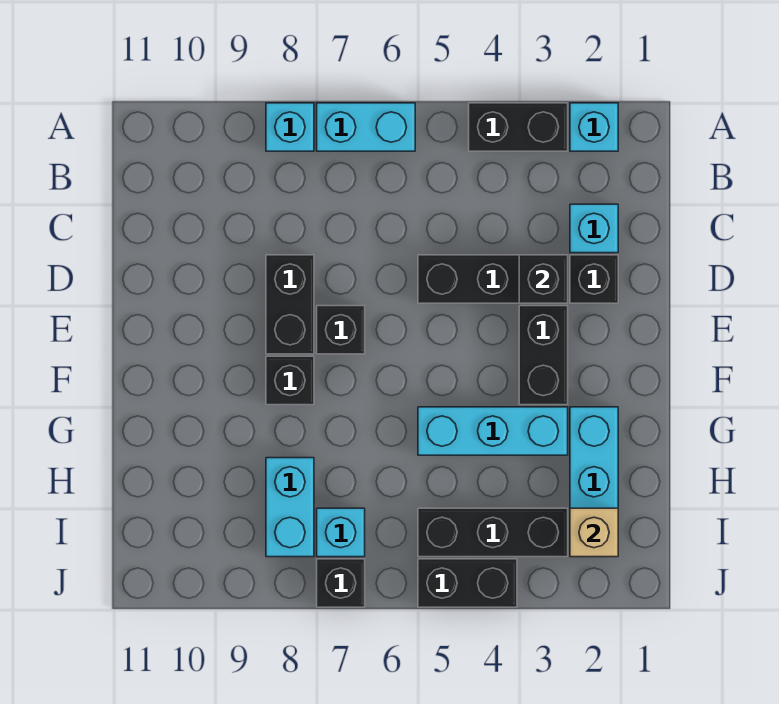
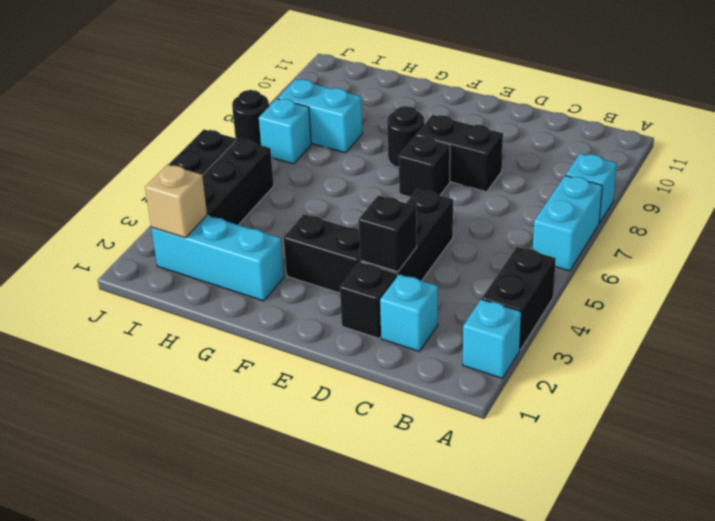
black brick F8 level 1 -> black round brick F8 level 1
cyan brick G3:G5 level 1 -> none
black brick J7 level 1 -> black round brick J7 level 1

